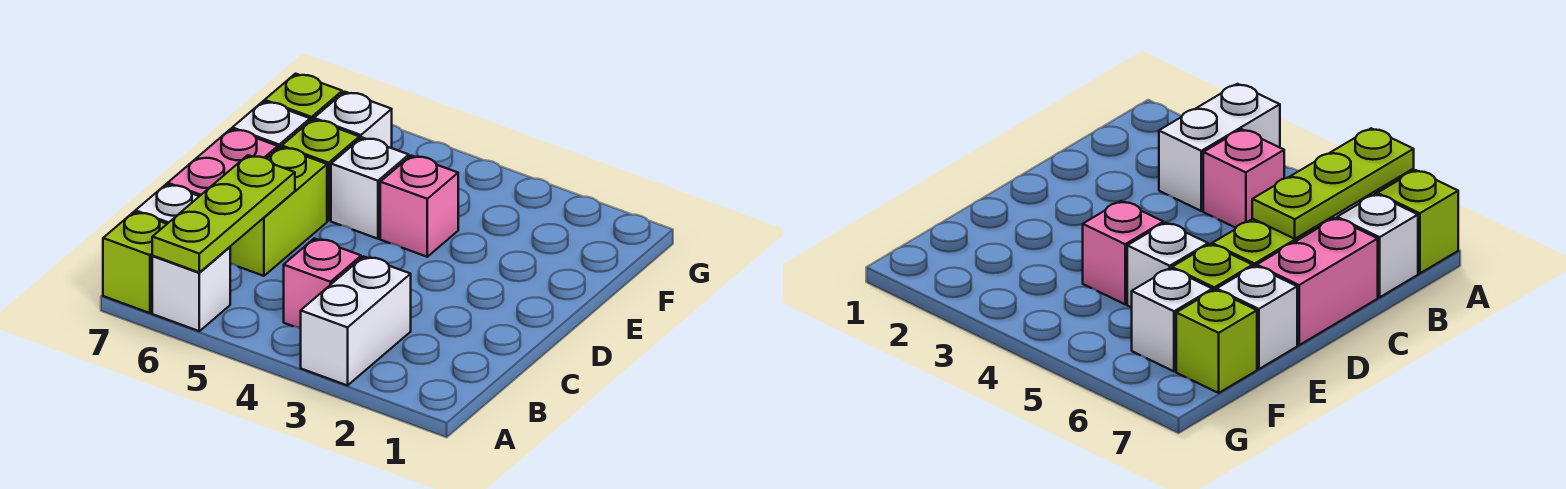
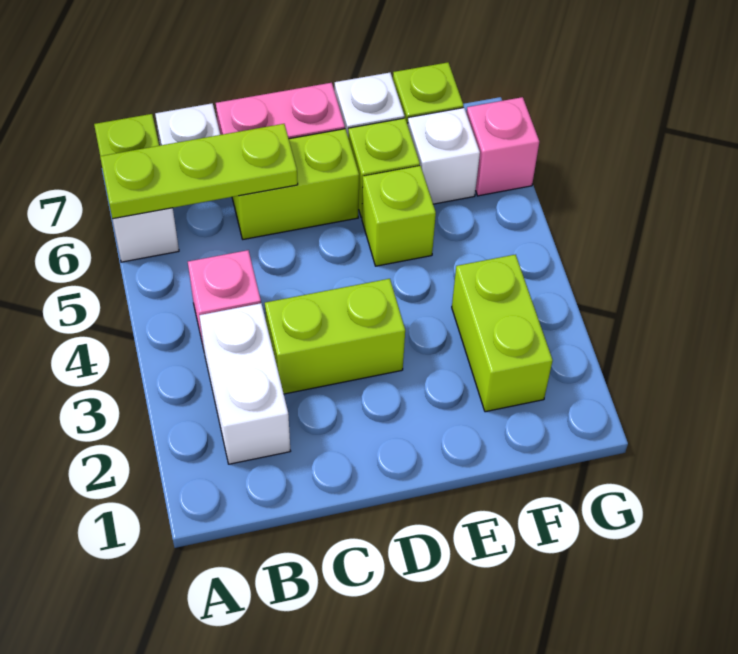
white brick A3:B3 level 1 -> white brick B2:B3 level 1
none -> lime brick C3:D3 level 1
pink brick E4 level 1 -> pink brick G6 level 1
white brick E5 level 1 -> lime brick E5 level 1
none -> lime brick F2:F3 level 1

